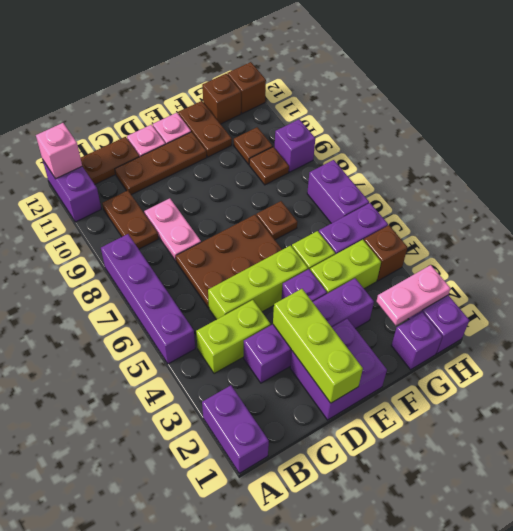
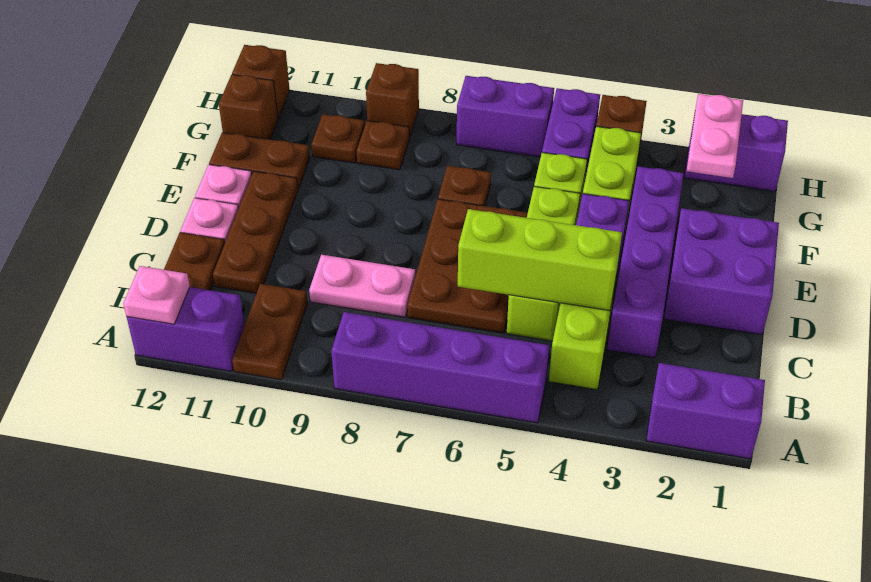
pink brick A12 level 2 -> pink plate A12 level 2
brown plate B9:B10 level 1 -> brown plate A10:B10 level 1
lime brick D1:D3 level 2 -> lime brick C4:C6 level 2
purple brick G1 level 1 -> none
purple brick H9 level 1 -> brown brick H9 level 1

